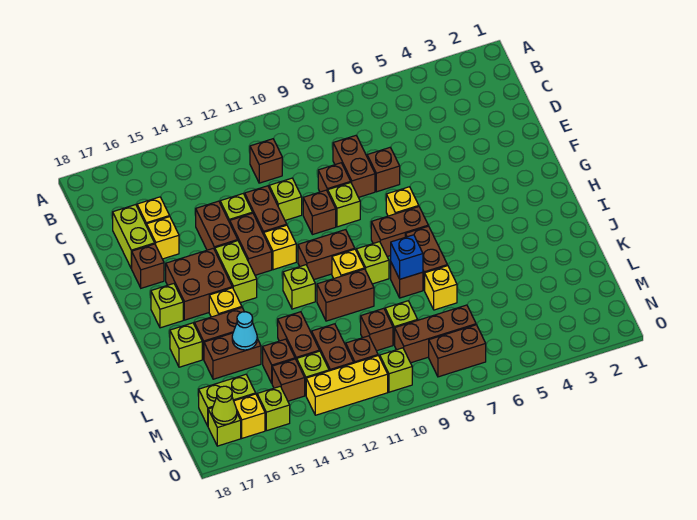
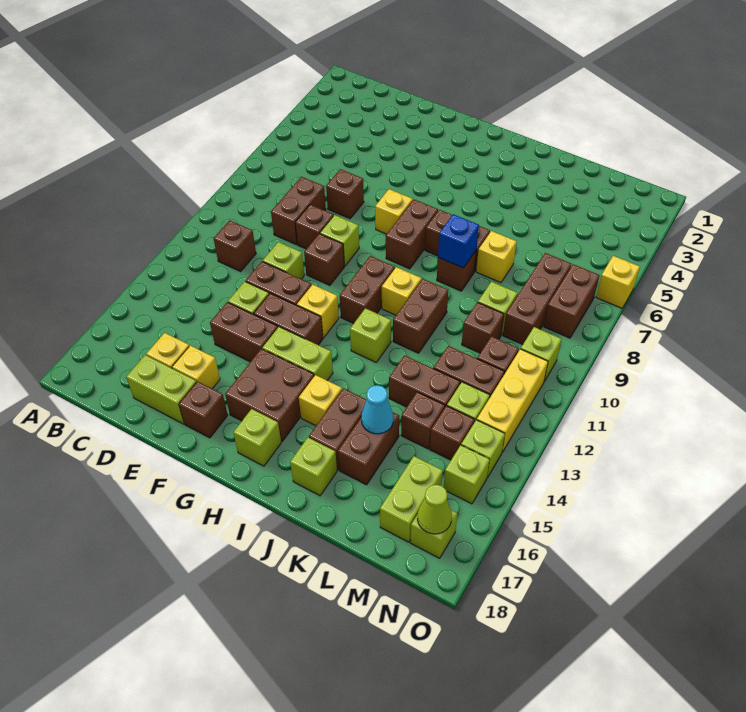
brown brick D8:E8 level 1 -> brown brick D8:D9 level 1
lime brick I9 level 1 -> lime brick N14 level 1
yellow brick N16 level 1 -> yellow brick O6 level 1

